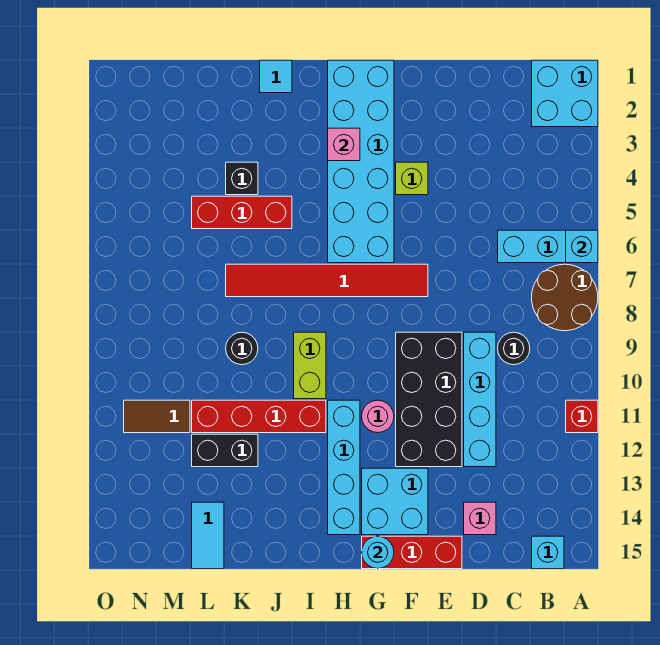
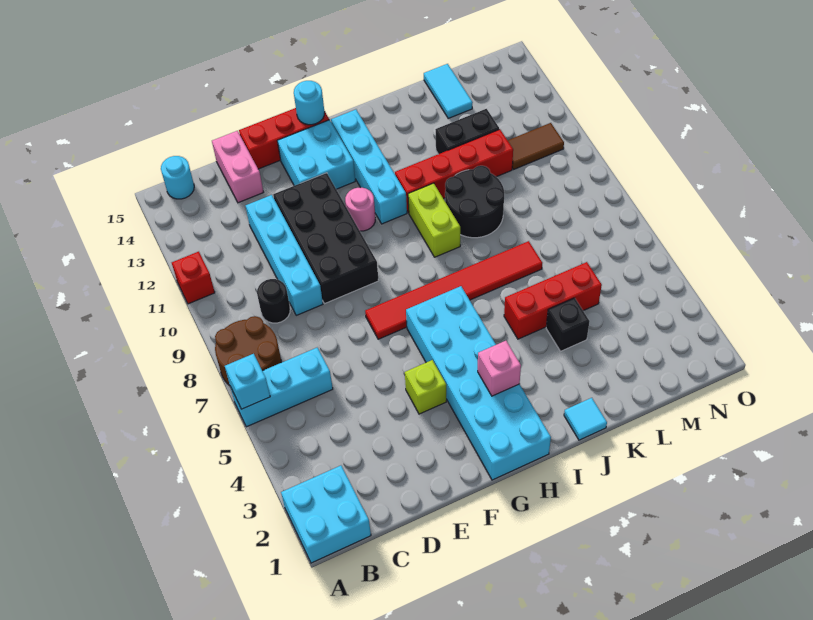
cyan brick B15 level 1 -> cyan round brick B15 level 1
pink brick D14 level 1 -> pink brick D14:D15 level 1
black round brick K9 level 1 -> black round brick J9:K10 level 1

